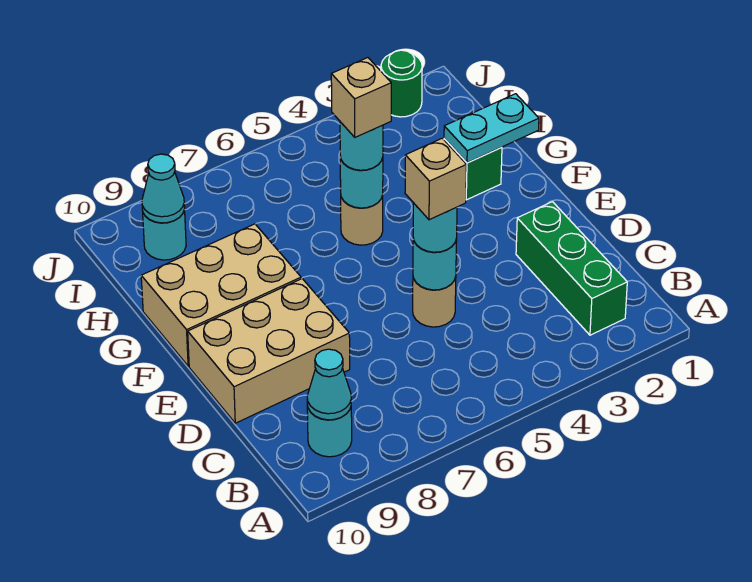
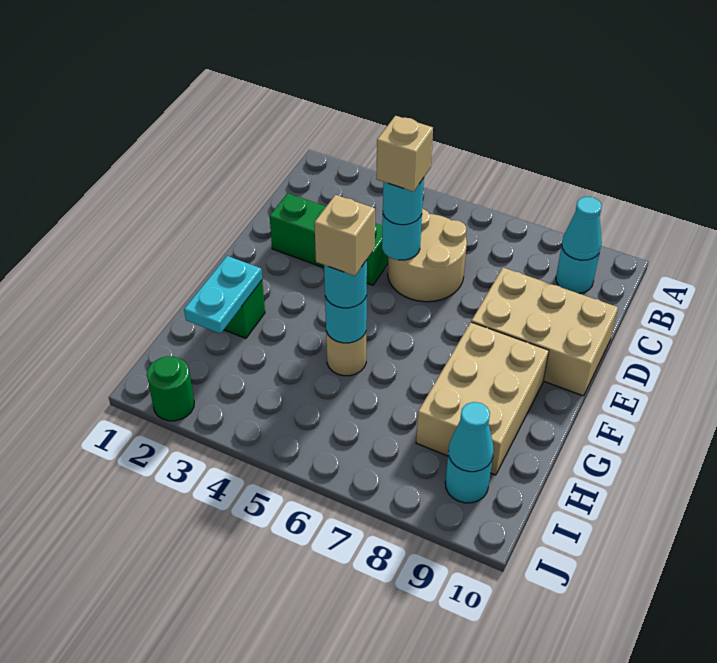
green brick B2:D2 level 1 -> green brick D2:D4 level 1
tan round brick D5 level 1 -> tan round brick C5:D6 level 1
tan brick F8:G10 level 1 -> tan brick F8:H9 level 1
cyan plate G1:G2 level 2 -> cyan plate G2:H2 level 2

